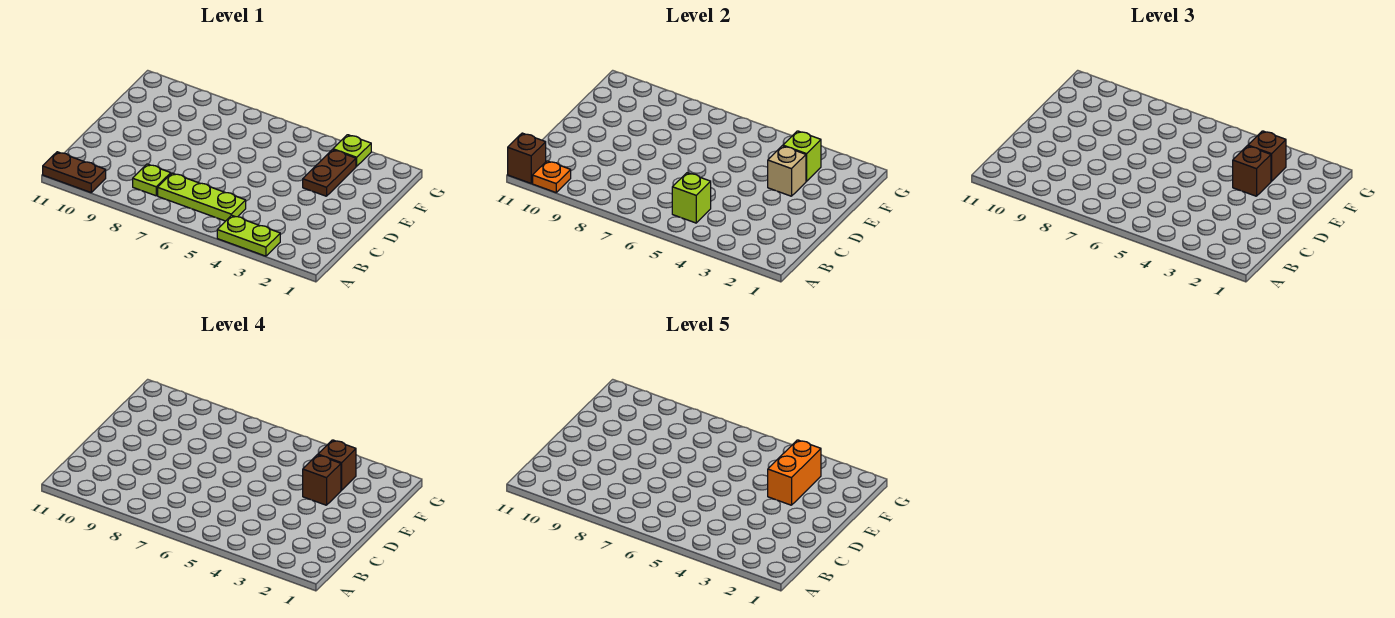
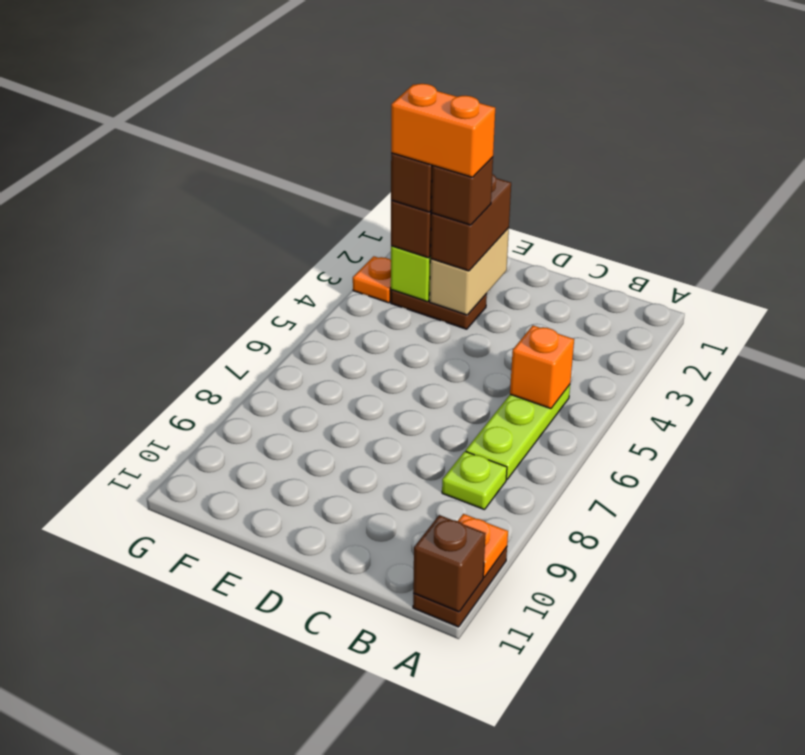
lime plate A3:A4 level 1 -> none
lime brick B5 level 2 -> orange brick B5 level 2
tan brick E3 level 2 -> tan brick E2:E3 level 2
brown brick E3 level 3 -> brown brick E2:E3 level 3
lime plate G3 level 1 -> orange plate G3 level 1

